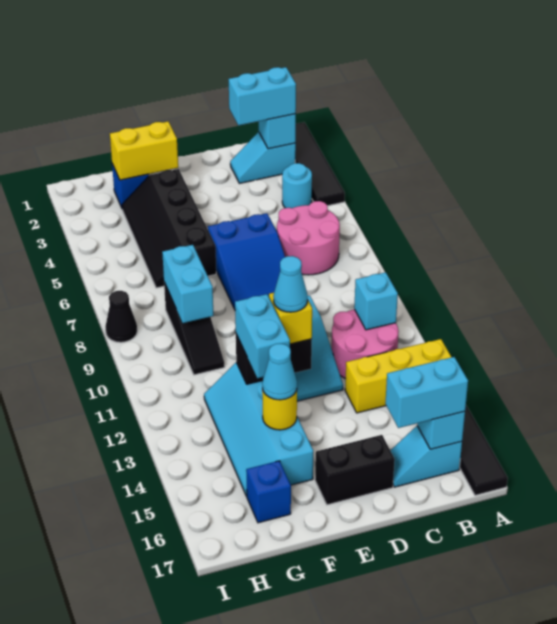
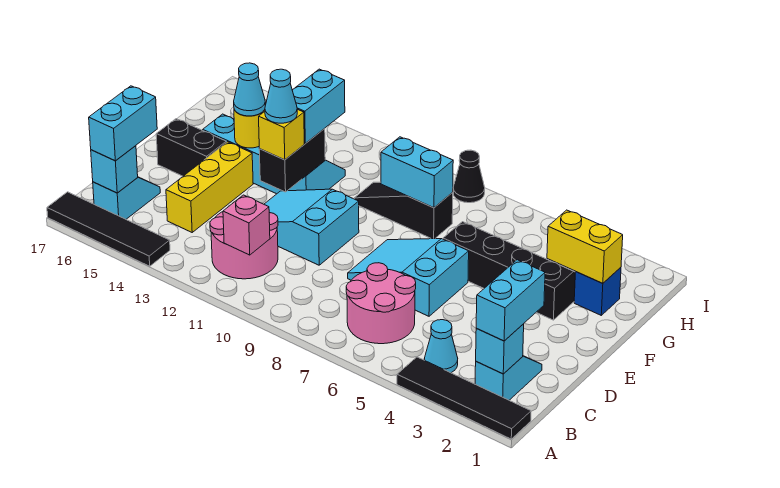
yellow brick A13:C13 level 1 -> yellow brick C14:E14 level 1
cyan round brick B4 level 1 -> cyan cone B4 level 1
cyan brick B11 level 2 -> pink brick B11 level 2
blue slope D6:E8 level 1 top 6 -> cyan slope D6:E8 level 1 top 6
black brick D16:E16 level 1 -> black brick E15:E16 level 1
yellow brick F2:G2 level 2 -> yellow brick G2:G3 level 2
cyan brick F12:F13 level 3 -> cyan brick F12:G12 level 3
blue brick G16 level 1 -> none

